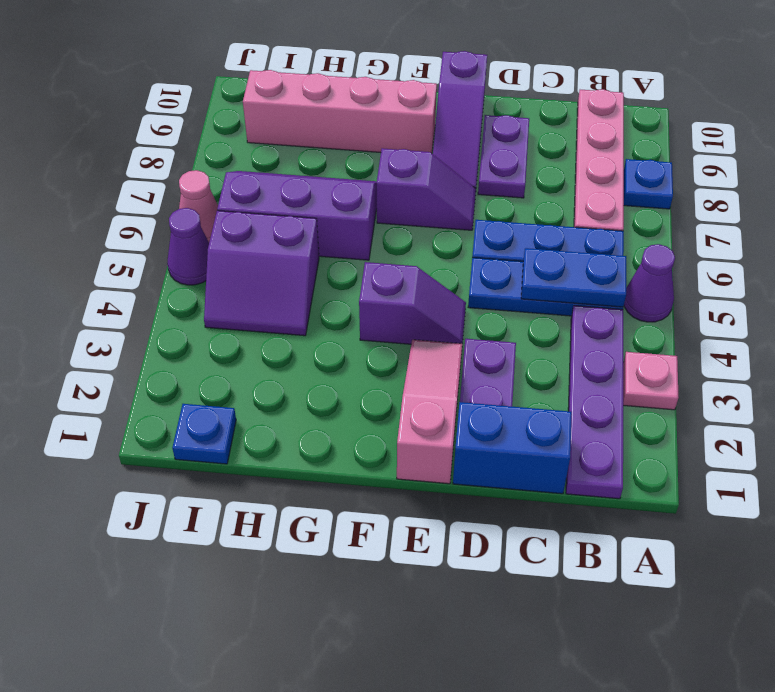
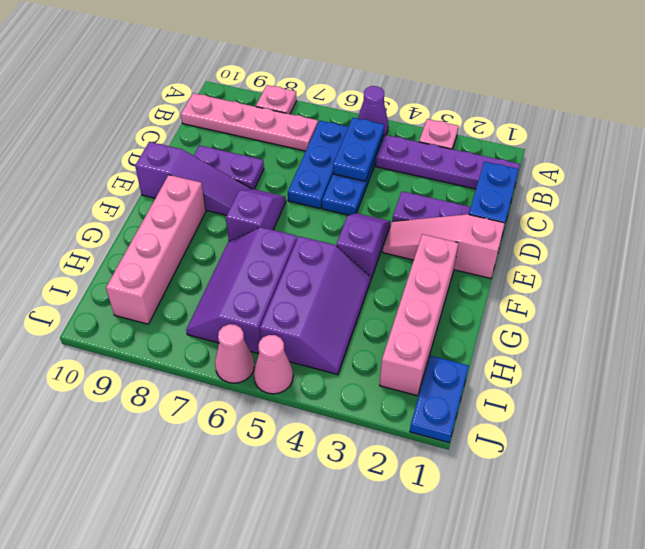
blue plate A8 level 1 -> pink plate A8 level 1
none -> pink brick F2:I2 level 1
purple slope H4:I5 level 1 top 5 -> purple slope G4:I5 level 1 top 5
blue plate I1 level 1 -> blue plate I1:J1 level 1
purple cone J5 level 1 -> pink cone J5 level 1

